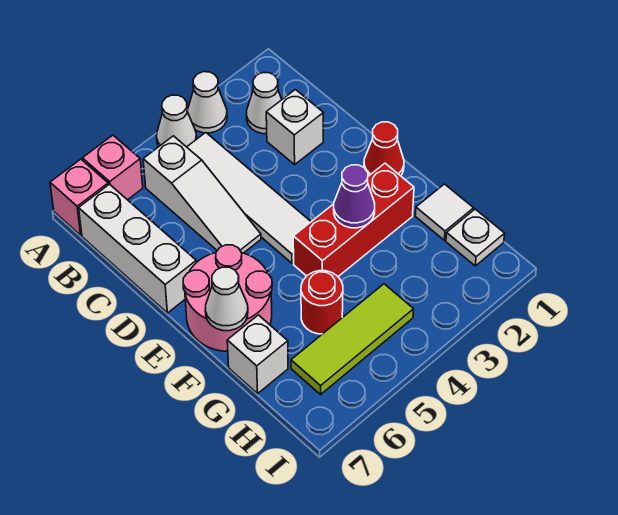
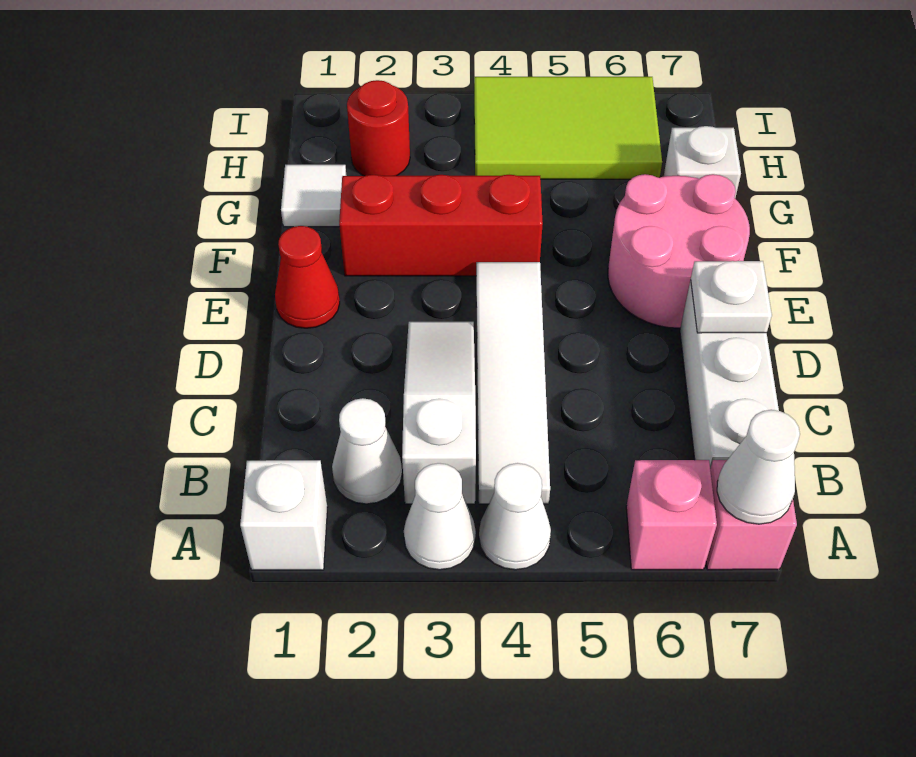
white slope B5:D5 level 1 top B -> white slope B3:D3 level 1 top B
white brick C2 level 1 -> white brick A1 level 1
purple cone F3 level 2 -> none
white cone F7 level 2 -> white cone A7 level 2
red round brick G5 level 1 -> red round brick H2 level 1
white plate H1 level 1 -> white plate D7 level 2
lime tile H4:H6 level 1 -> lime tile H4:I6 level 1

